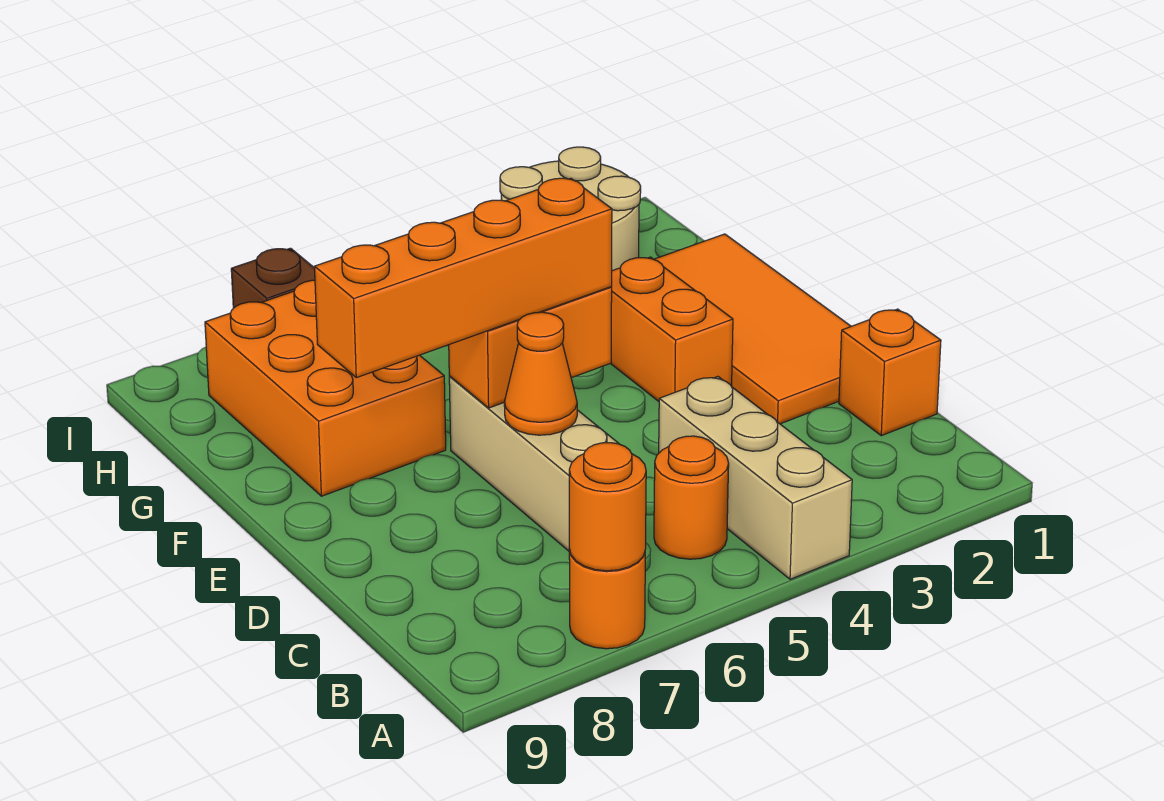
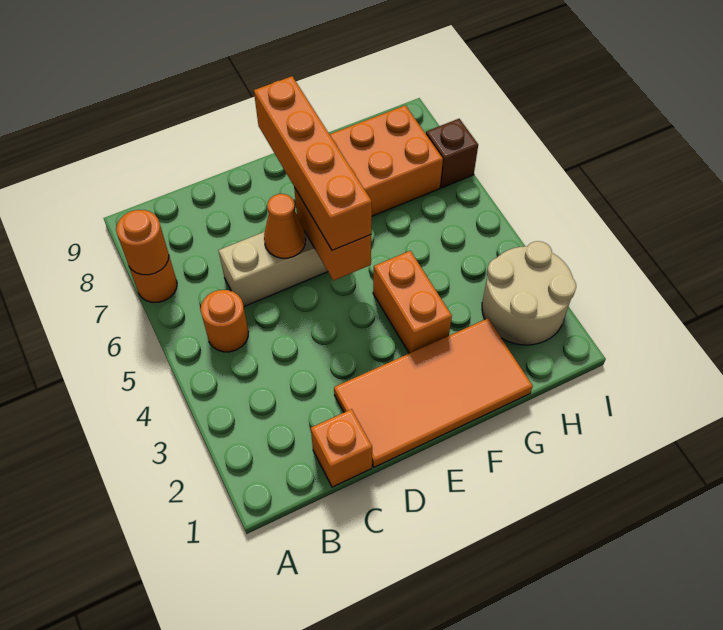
tan brick A4:C4 level 1 -> none
orange brick E3:F3 level 1 -> orange brick F3:F4 level 1

